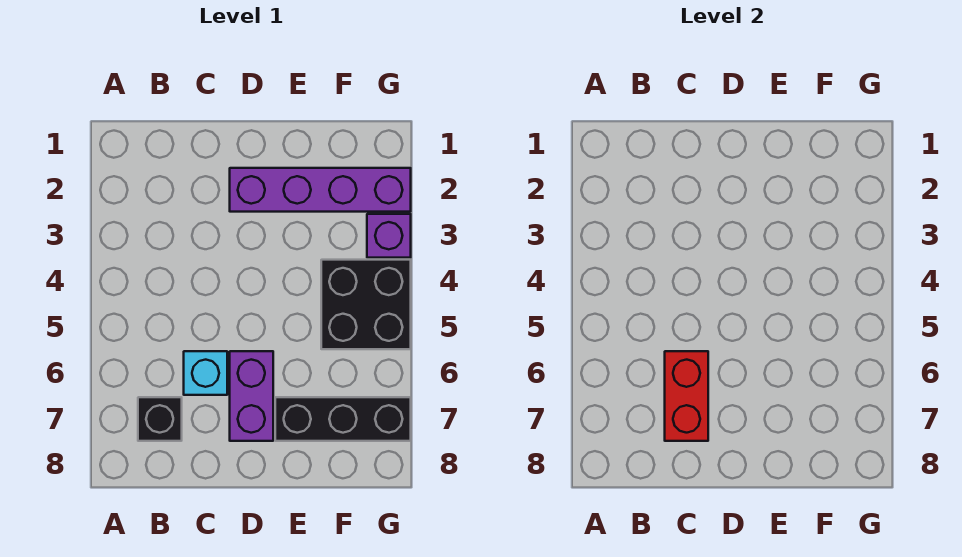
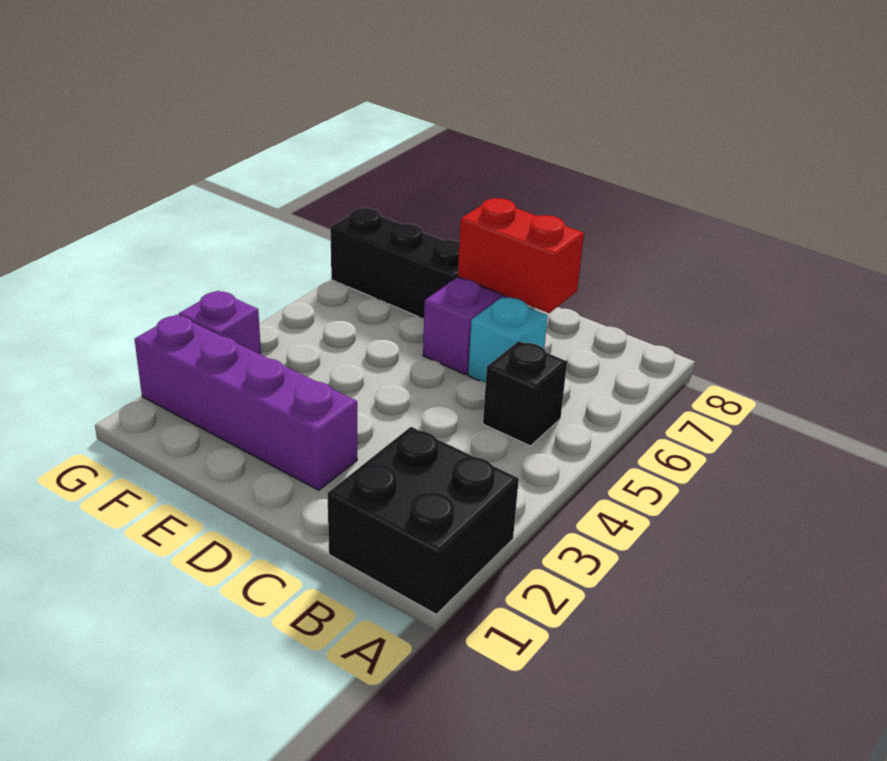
black brick B7 level 1 -> black brick B5 level 1
red brick C6:C7 level 2 -> red brick C7:D7 level 2
black brick F4:G5 level 1 -> black brick A1:B2 level 1

